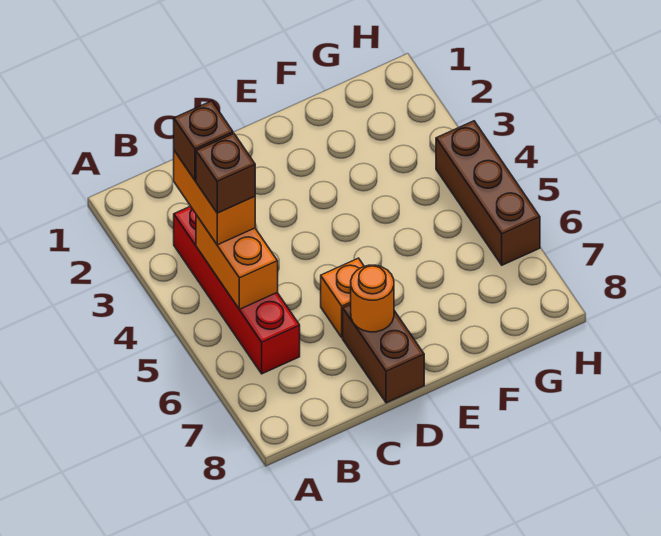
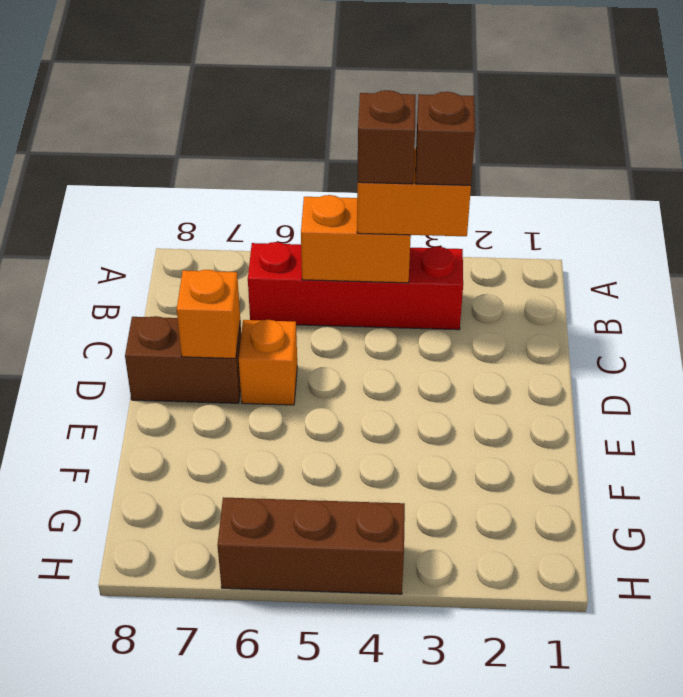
orange round brick D7 level 2 -> orange brick D7 level 2

